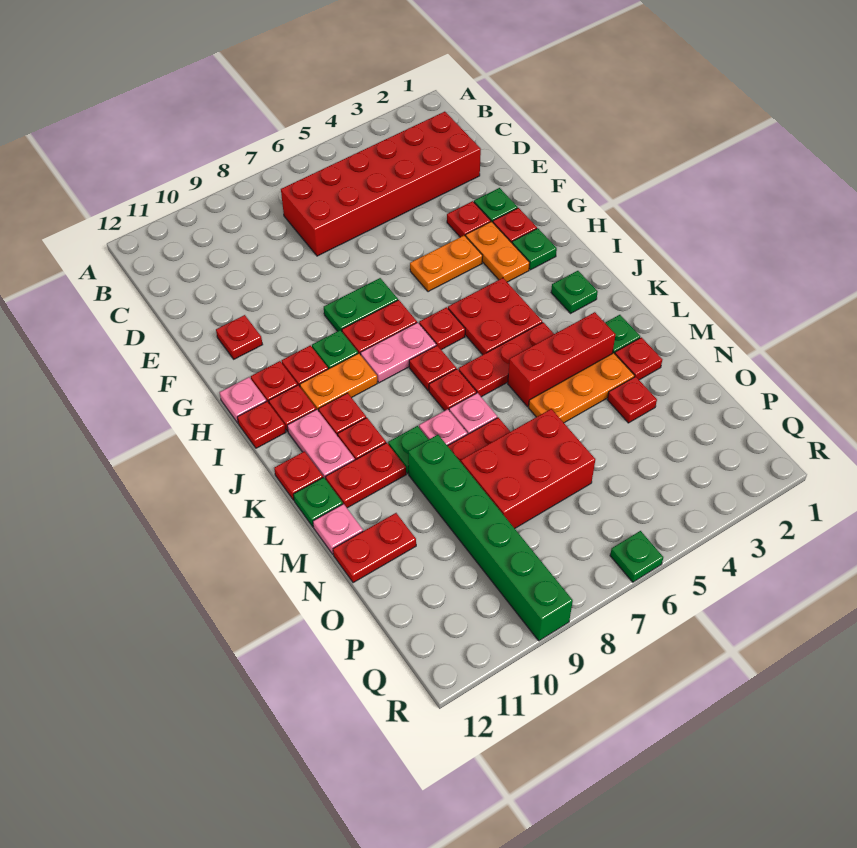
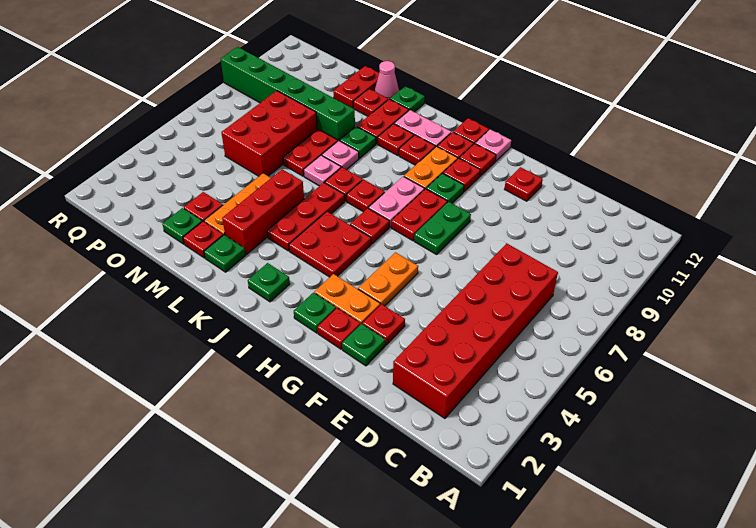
red plate K12 level 1 -> red plate M11 level 1
pink plate M12 level 1 -> pink cone M12 level 1
green plate R6 level 1 -> green plate N2 level 1

